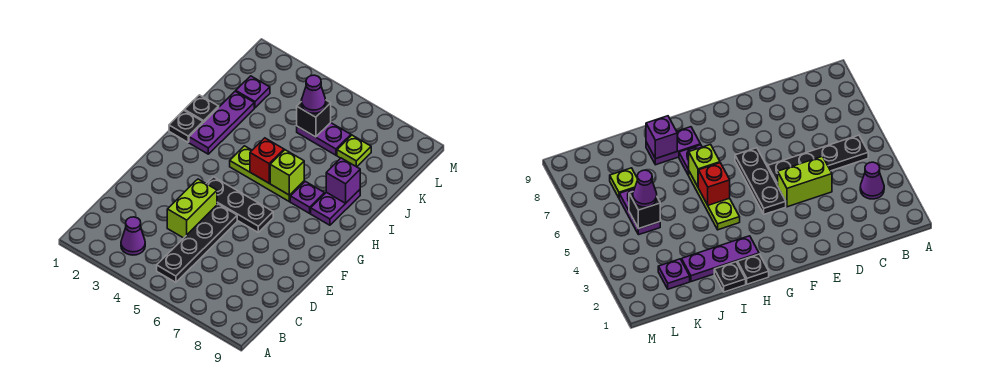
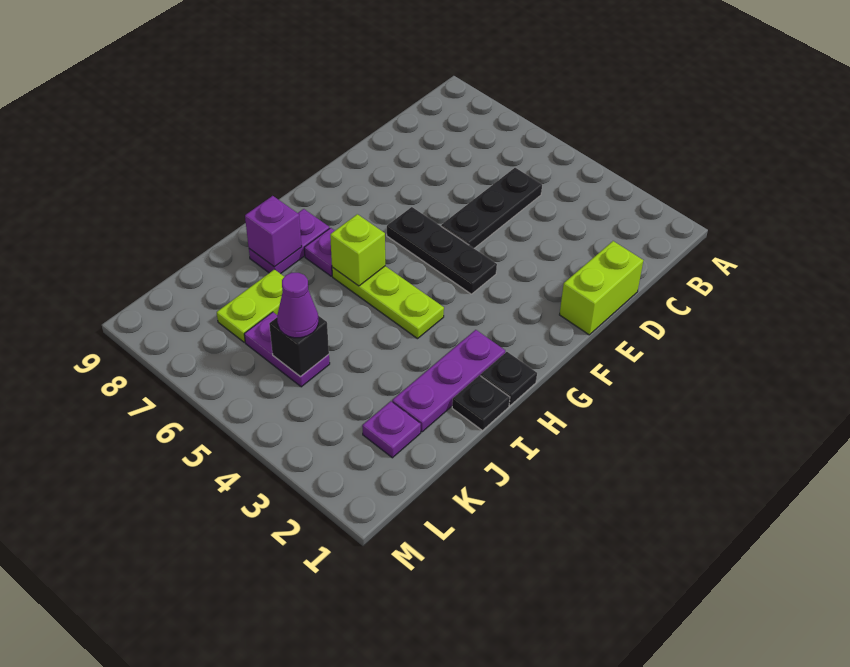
purple cone B3 level 1 -> none
black plate B5:E5 level 1 -> black plate C5:E5 level 1
lime brick D4:E4 level 1 -> lime brick D1:E1 level 1
red brick H5 level 2 -> none
lime plate K7 level 1 -> lime plate J7:K7 level 1

